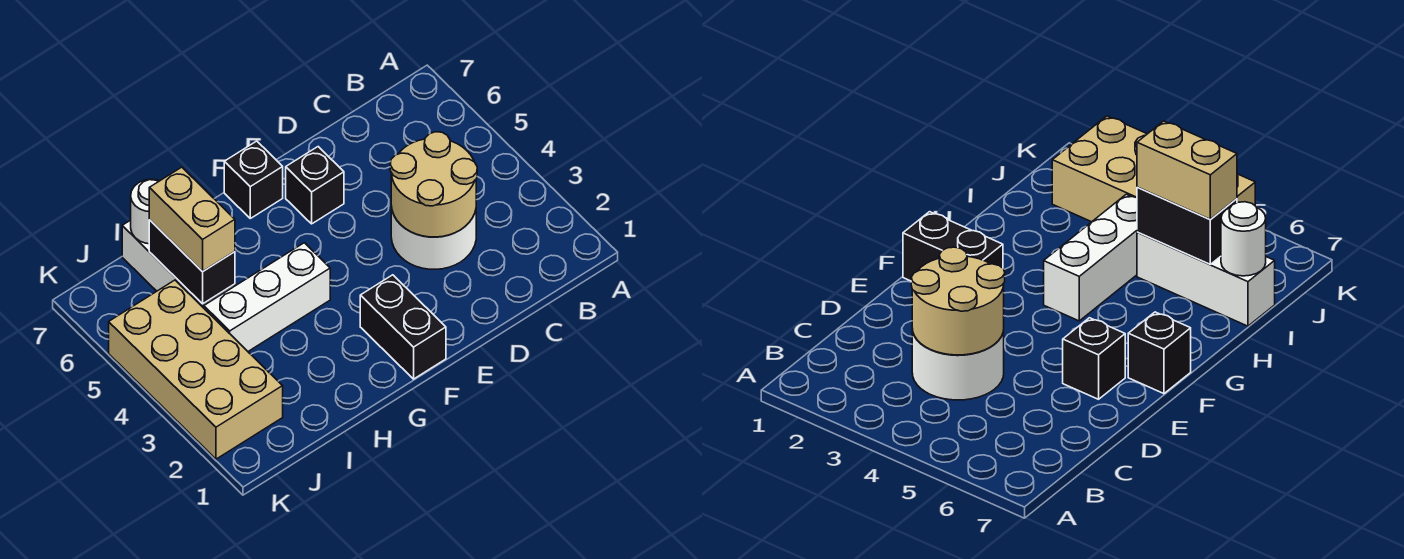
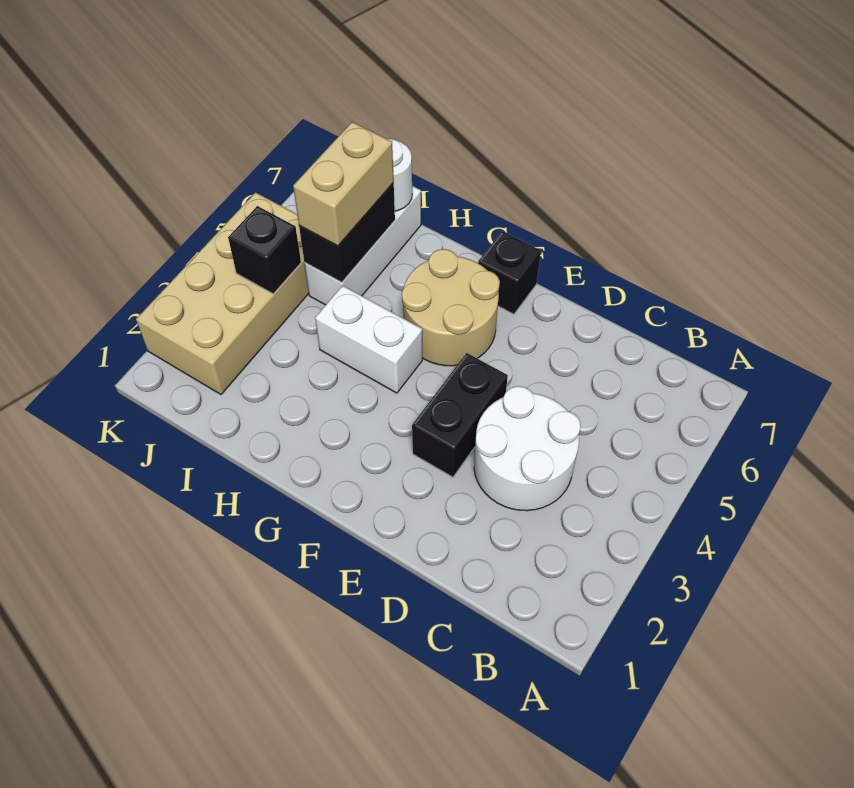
tan round brick C3:D4 level 2 -> tan round brick F5:G6 level 1
black brick E6 level 1 -> black brick J4 level 2
black brick F1:F2 level 1 -> black brick E3:E4 level 1
white brick G4:I4 level 1 -> white brick G4:H4 level 1

